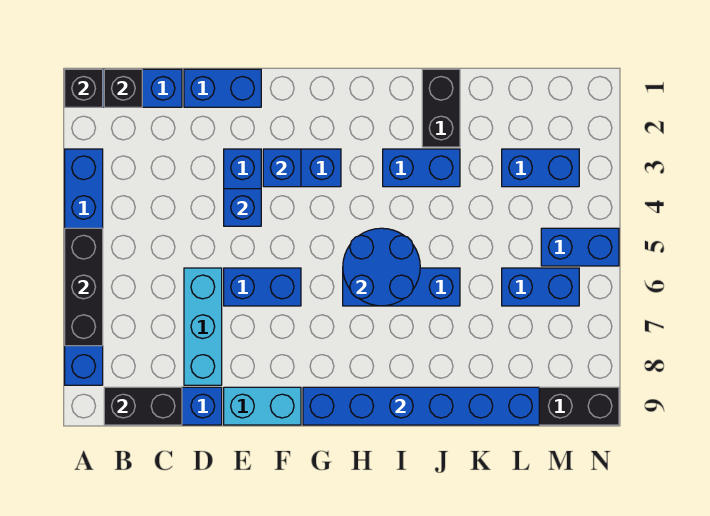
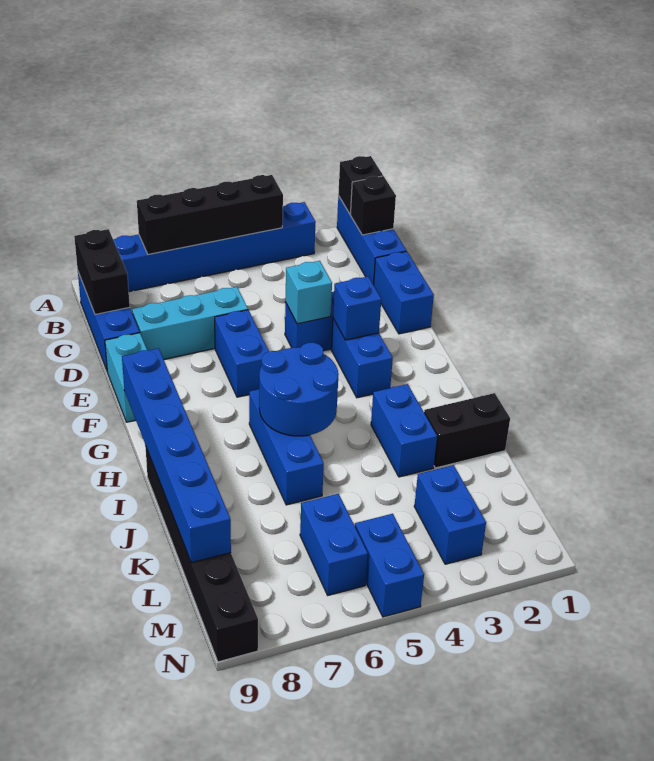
black brick A5:A7 level 2 -> black brick A4:A7 level 2
blue brick E4 level 2 -> cyan brick E4 level 2

